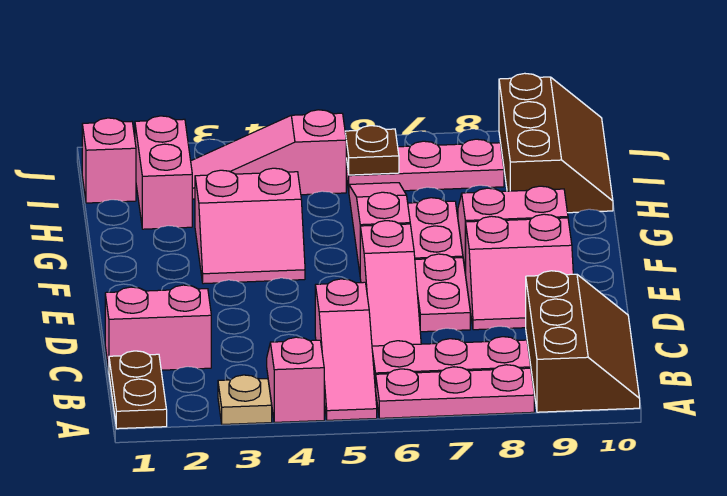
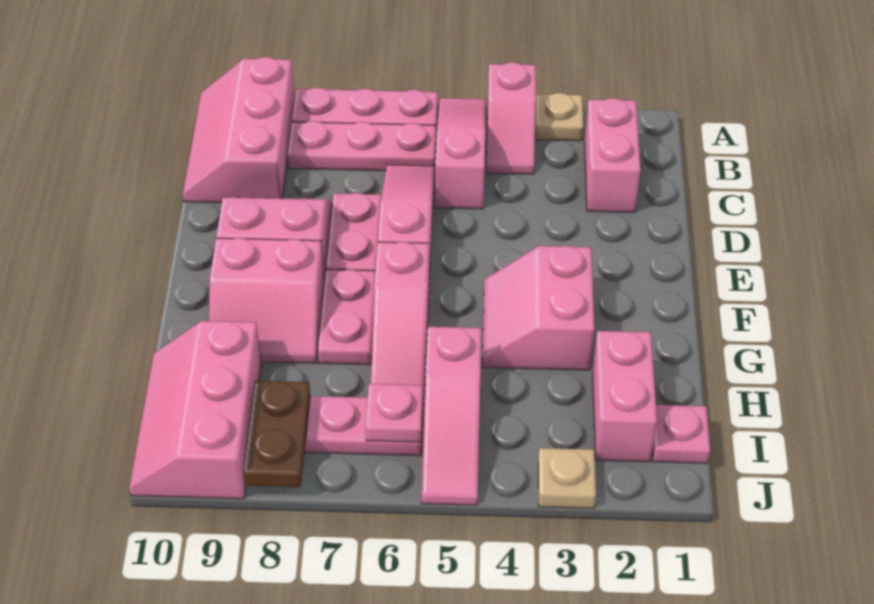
brown plate A1:B1 level 1 -> brown plate I8:J8 level 2
brown slope A9:C10 level 1 top 9 -> pink slope A9:C10 level 1 top 9
pink brick C1:C2 level 1 -> pink brick B2:C2 level 1
pink slope F3:G4 level 1 top G -> pink slope F3:G4 level 1 top 3
brown slope H9:J10 level 1 top 9 -> pink slope H9:J10 level 1 top 9
pink brick I1 level 1 -> pink plate I1 level 1
pink slope I3:I5 level 1 top 5 -> pink slope H5:J5 level 1 top H
brown plate I6 level 2 -> pink plate I6 level 2
none -> tan plate J3 level 1

